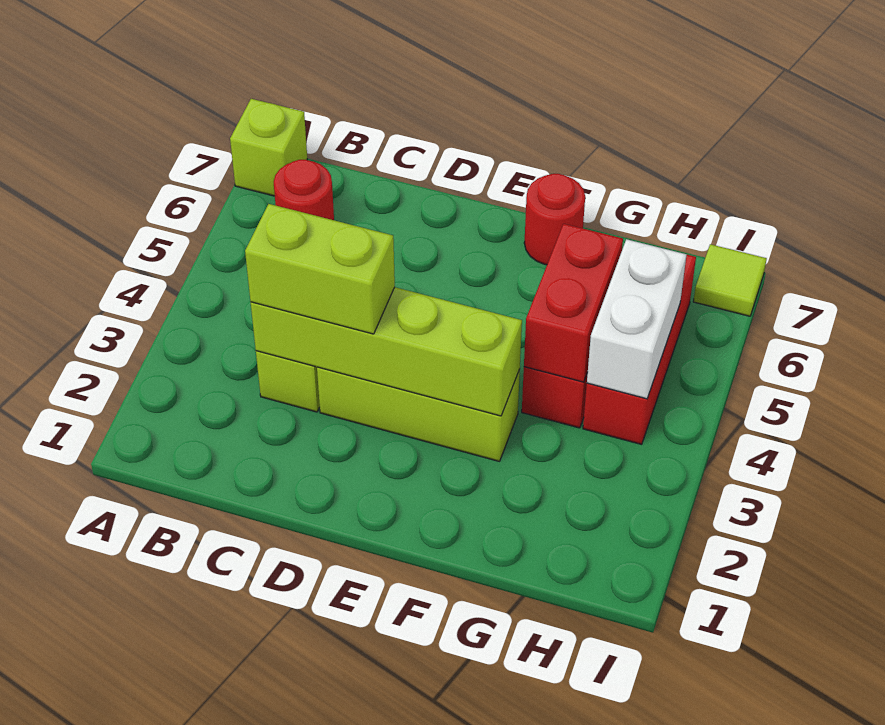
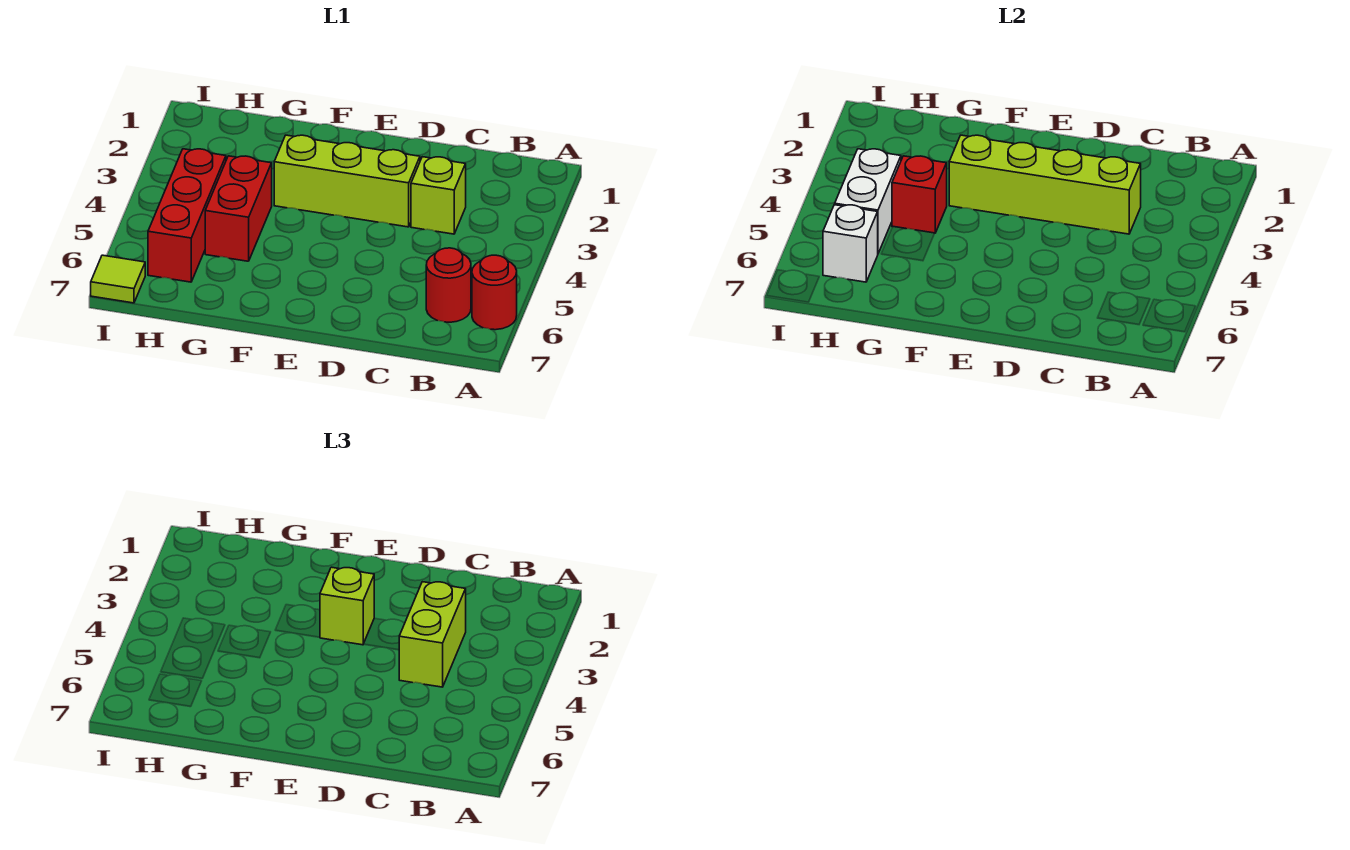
lime brick A7 level 1 -> lime brick E3 level 3
lime brick C3:D3 level 3 -> lime brick C3:C4 level 3
red round brick F7 level 1 -> red round brick A6 level 1
red brick G4:G5 level 2 -> red brick G4 level 2
none -> white brick H6 level 2

